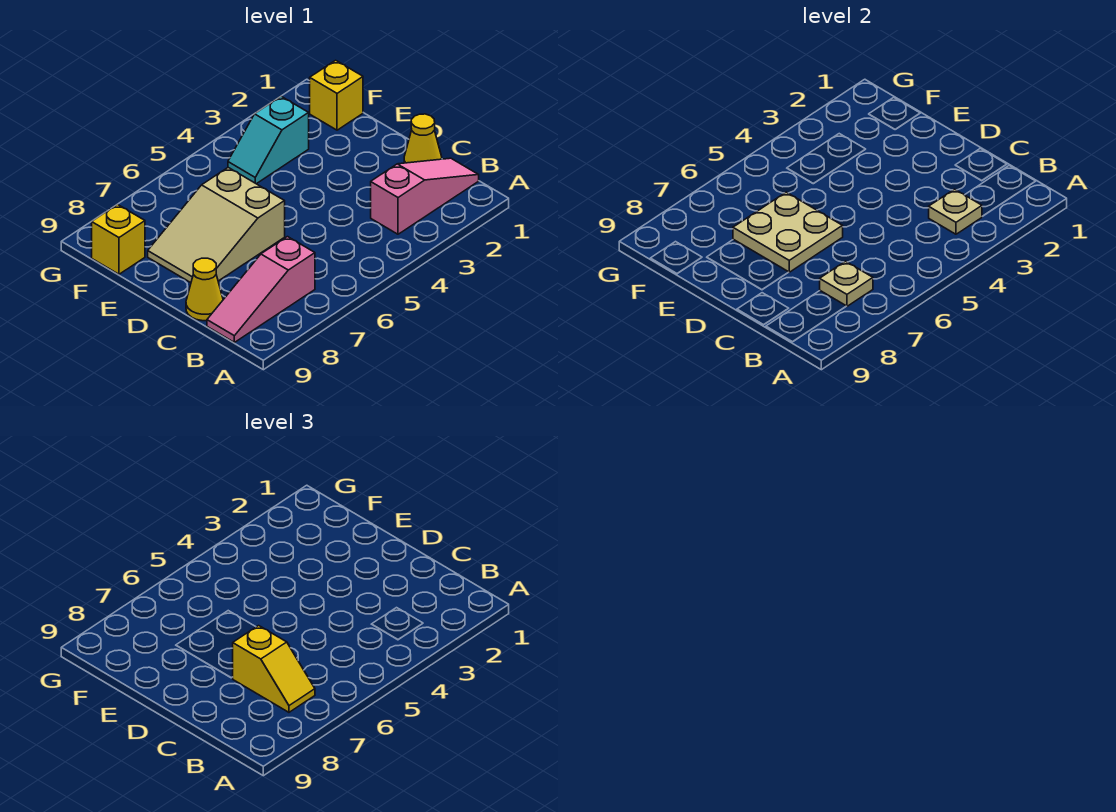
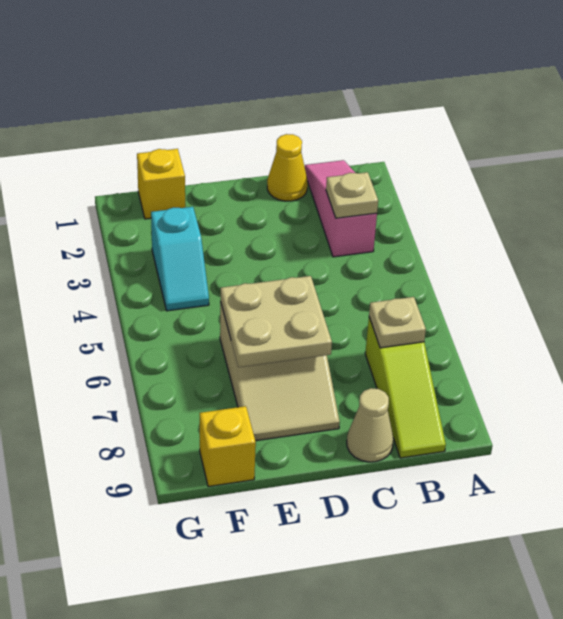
pink slope B7:B9 level 1 top 7 -> lime slope B7:B9 level 1 top 7
yellow slope B7:C7 level 3 top C -> none
yellow cone C9 level 1 -> tan cone C9 level 1

